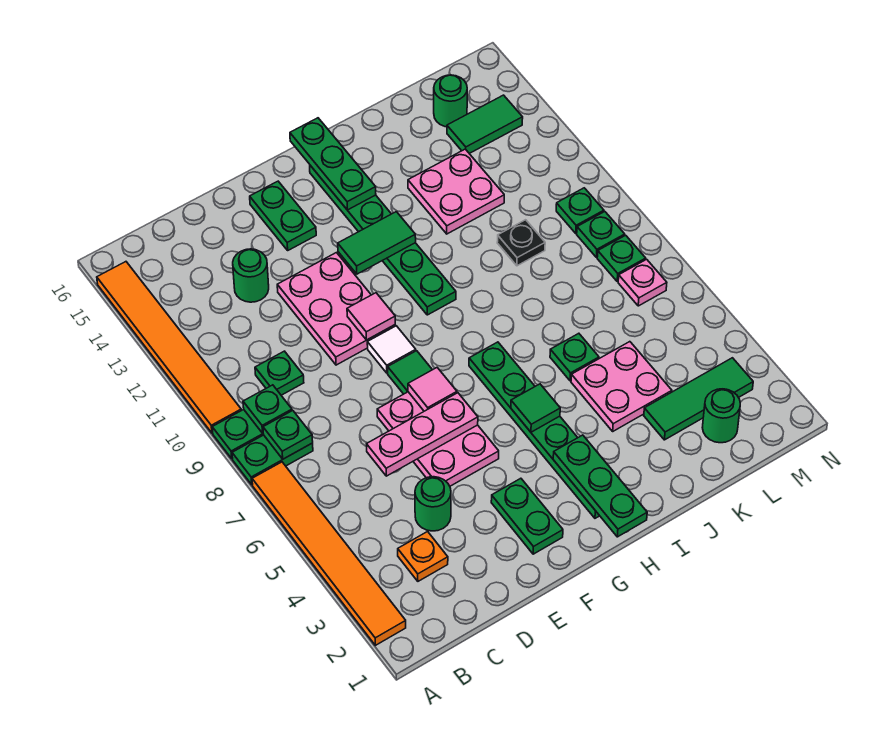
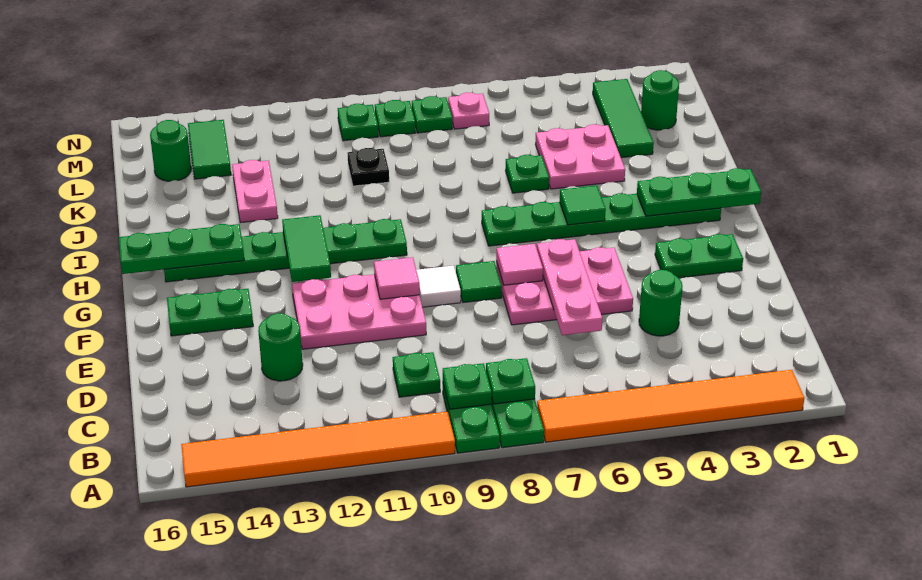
orange plate C3 level 1 -> none
pink plate J12:K13 level 1 -> pink plate J13:K13 level 1

